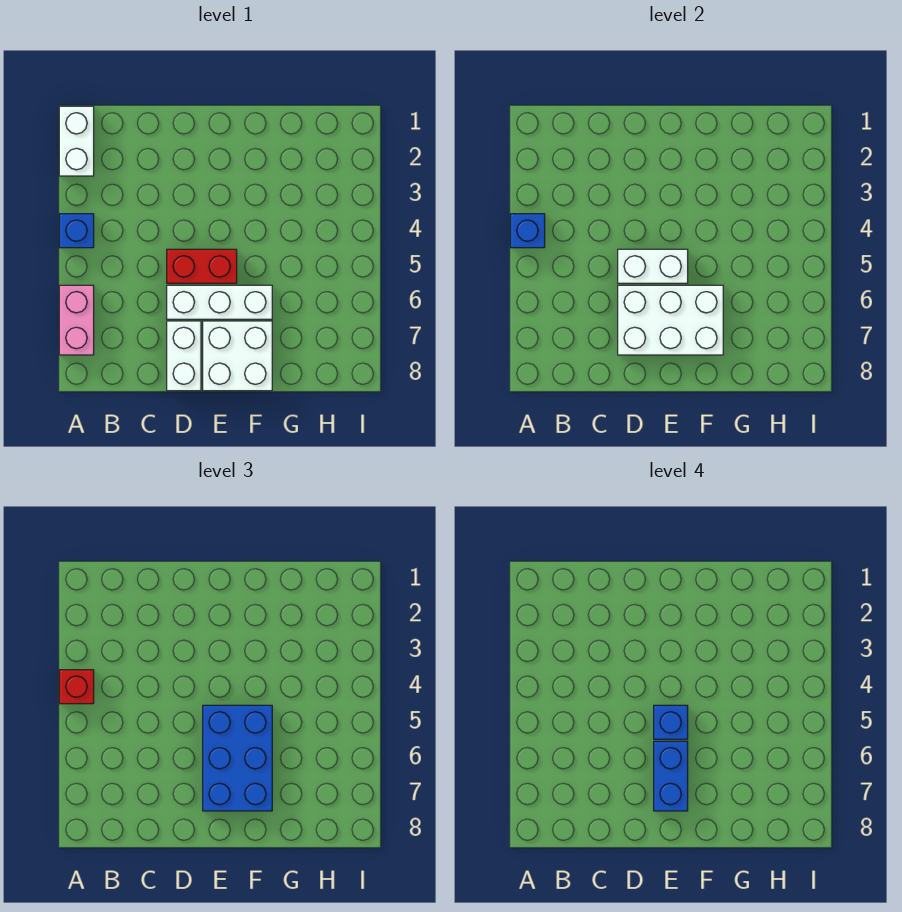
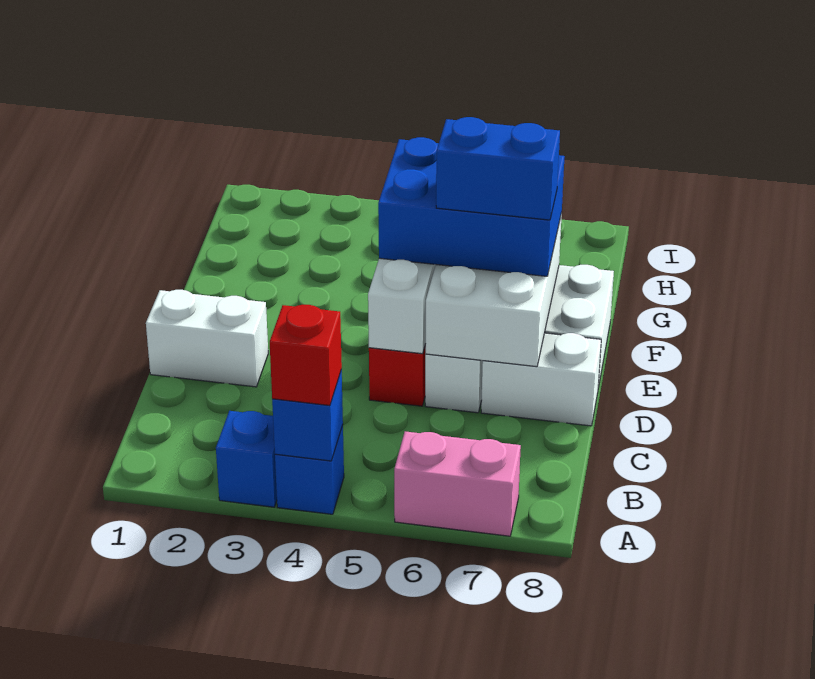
white brick A1:A2 level 1 -> white brick D1:D2 level 1
blue brick E5 level 4 -> blue brick A3 level 1

